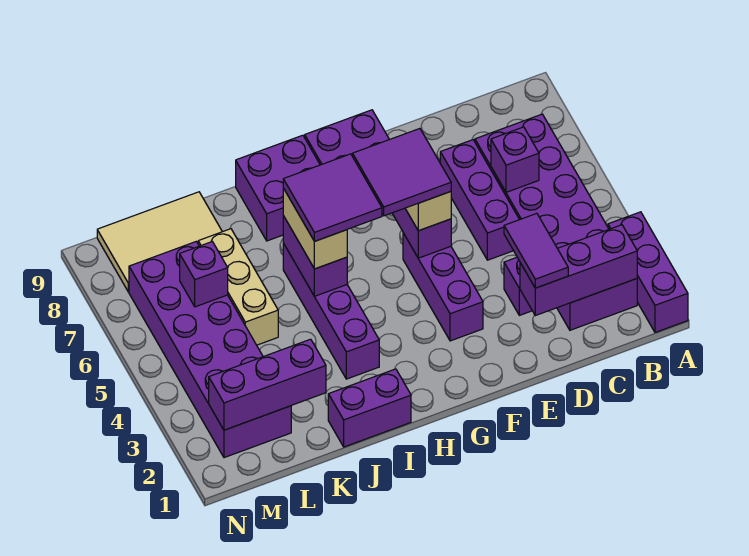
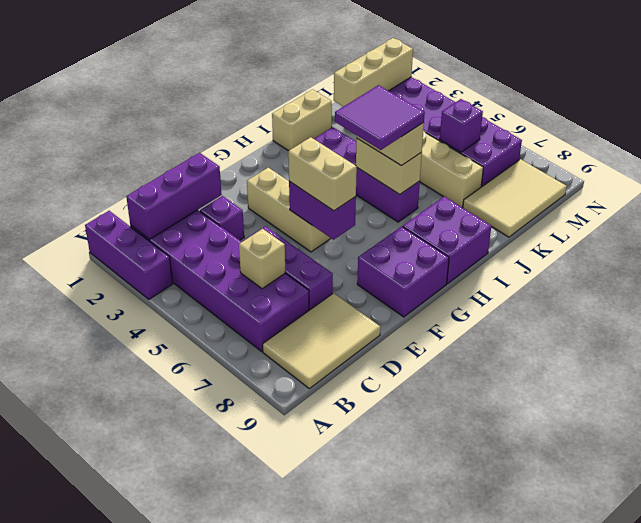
none -> tan tile B8:D9 level 1
purple brick C6 level 2 -> tan brick C6 level 2
purple tile D2:D3 level 3 -> none
purple brick F3:F5 level 1 -> tan brick F3:F5 level 1
purple tile F5:G6 level 4 -> none
purple brick I1:J1 level 1 -> tan brick I1:J1 level 1
purple brick I5:I6 level 2 -> tan brick I5:I6 level 2
purple brick K2:M2 level 2 -> tan brick K2:M2 level 2

